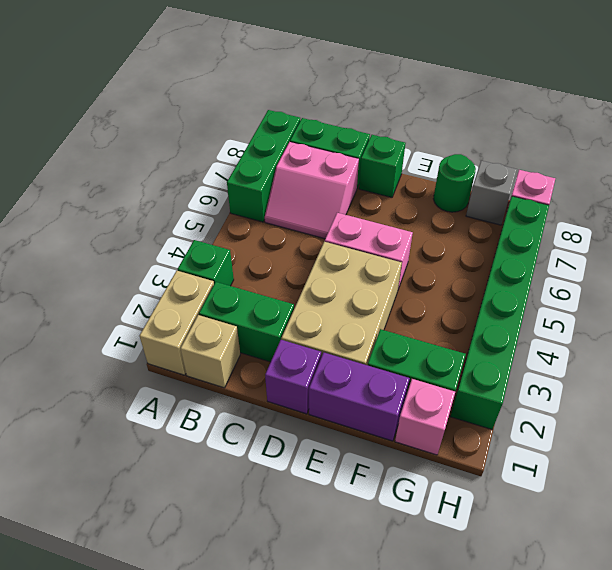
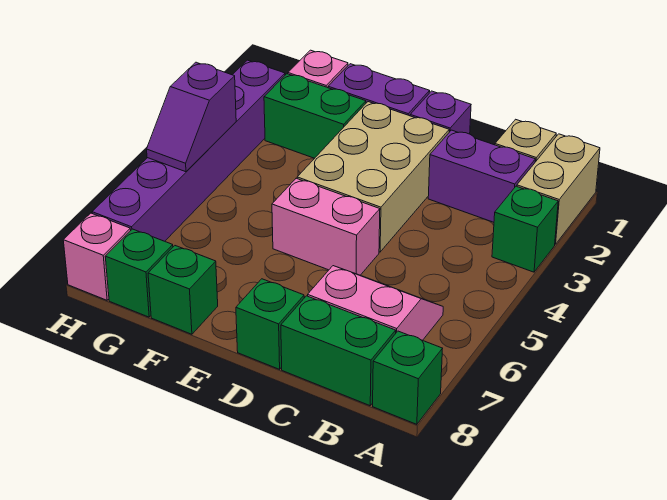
green brick A6:A8 level 1 -> green brick A8 level 1
green brick B2:C2 level 1 -> purple brick B2:C2 level 1
green round brick F8 level 1 -> green brick F8 level 1
grey brick G8 level 1 -> green brick G8 level 1
green brick H2:H7 level 1 -> purple brick H2:H7 level 1
none -> purple slope H4:H5 level 2 top 4

